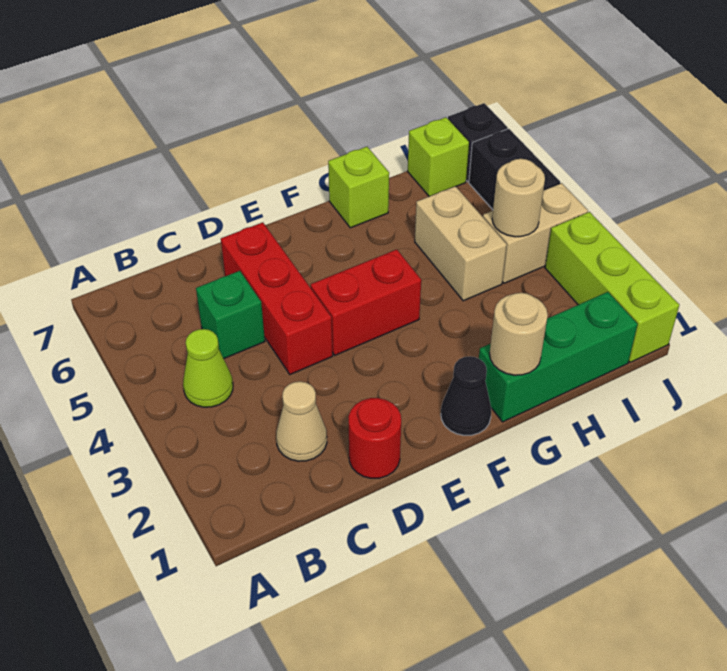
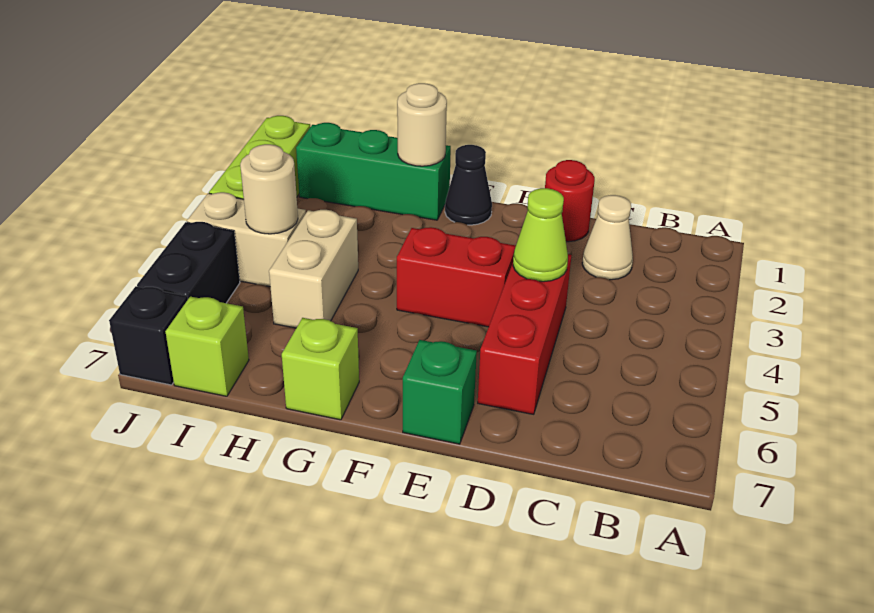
lime cone B4 level 1 -> lime cone D4 level 2
green brick C5 level 1 -> green brick E7 level 1

